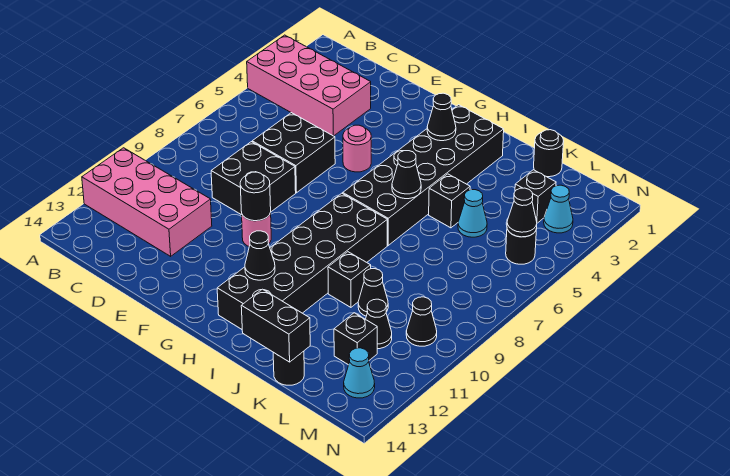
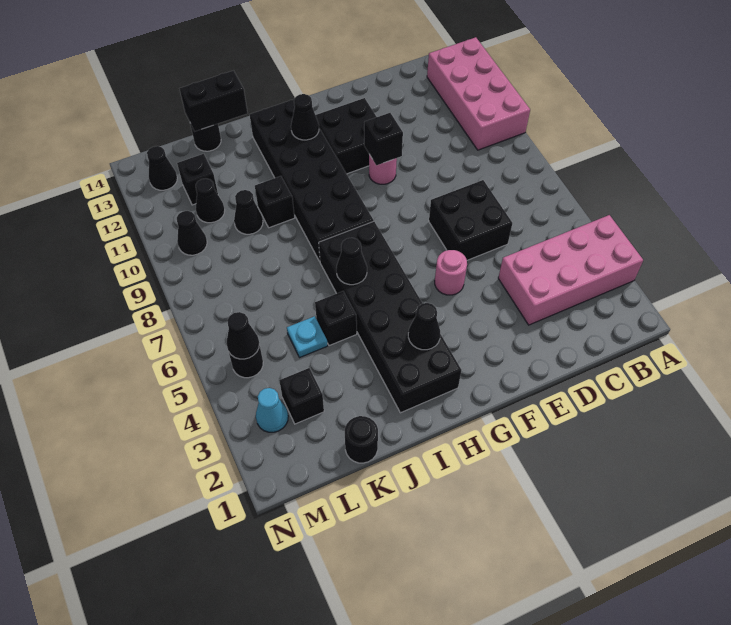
pink brick A11:D12 level 1 -> pink brick A10:B13 level 1
black brick D8:E9 level 1 -> black brick F11:G12 level 1
black round brick F10 level 2 -> black brick F10 level 2
cyan cone K5 level 1 -> cyan plate K5 level 1
cyan cone M13 level 1 -> black cone M13 level 1

